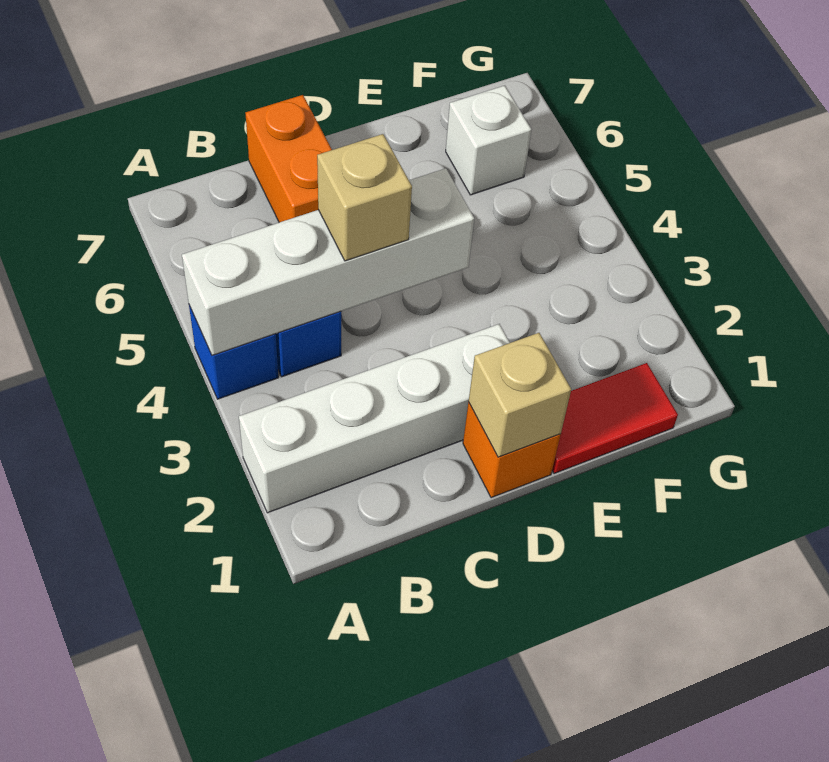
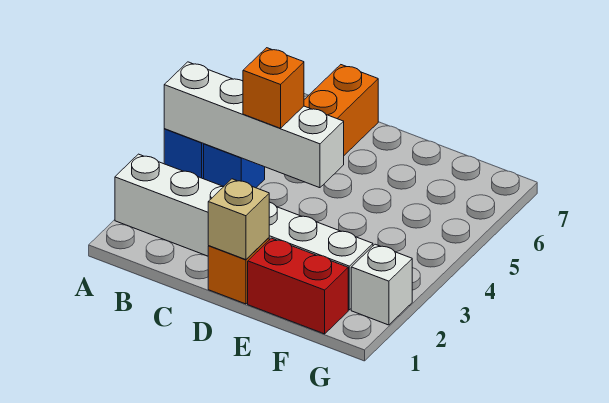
white brick A2:D2 level 1 -> white brick A2:F2 level 1
tan brick C4 level 3 -> orange brick C4 level 3
red tile E1:F1 level 1 -> red brick E1:F1 level 1
white brick F6 level 1 -> white brick G2 level 1

